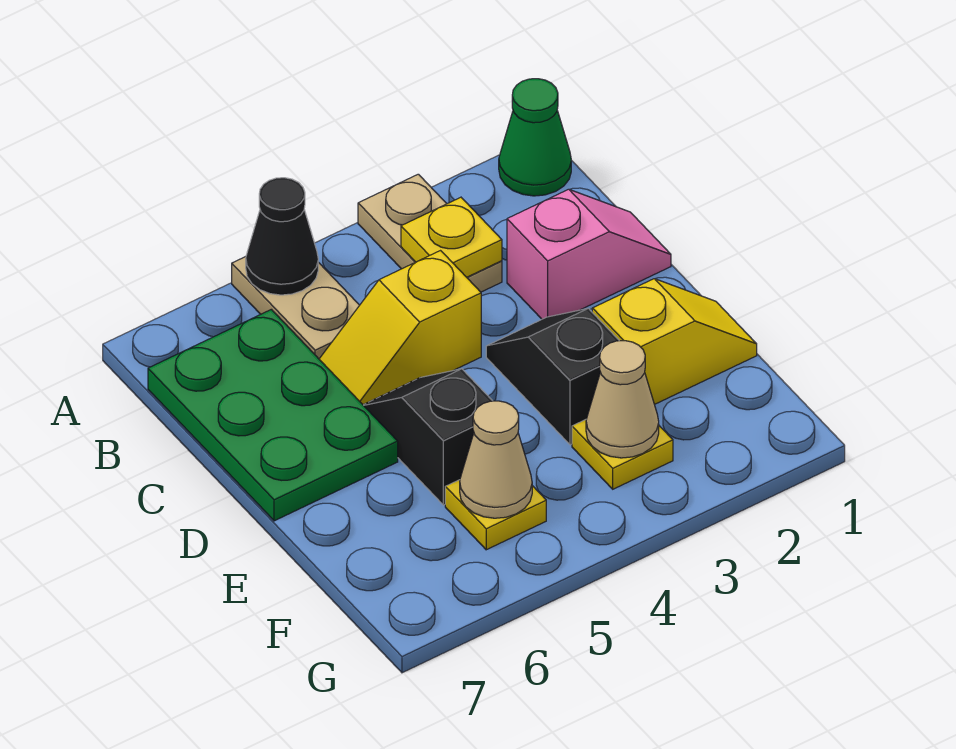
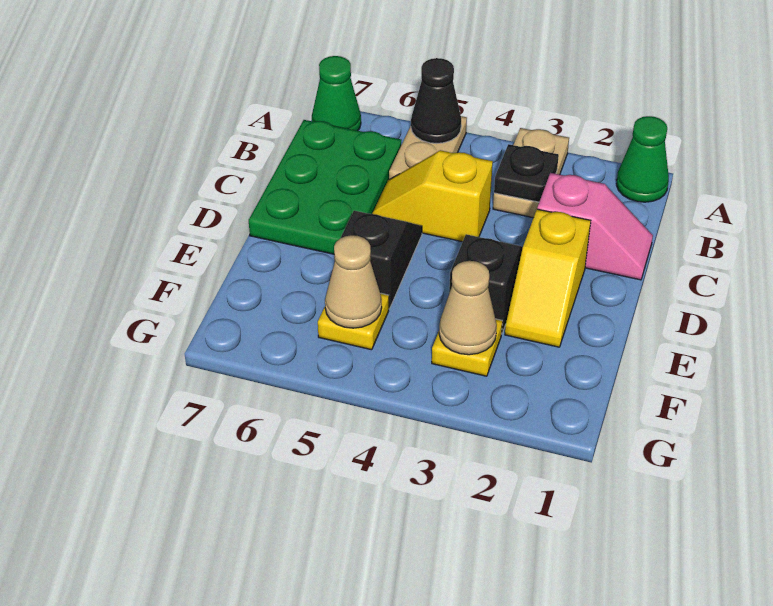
none -> green cone A7 level 1
yellow plate B3 level 2 -> black plate B3 level 2
yellow slope E1:E2 level 1 top 2 -> yellow slope D2:E2 level 1 top D

